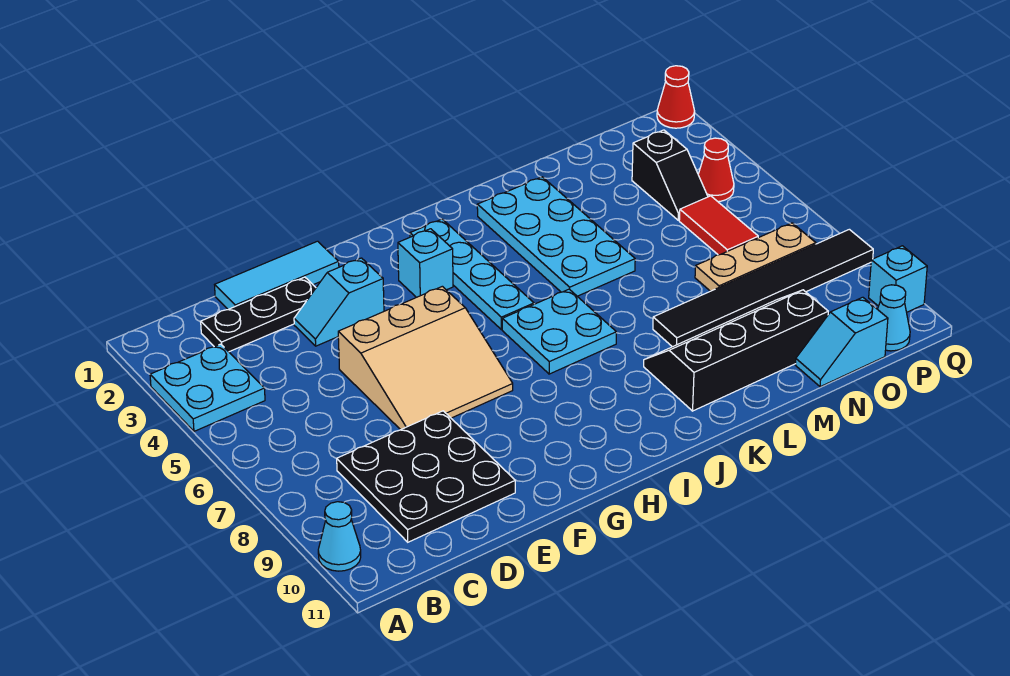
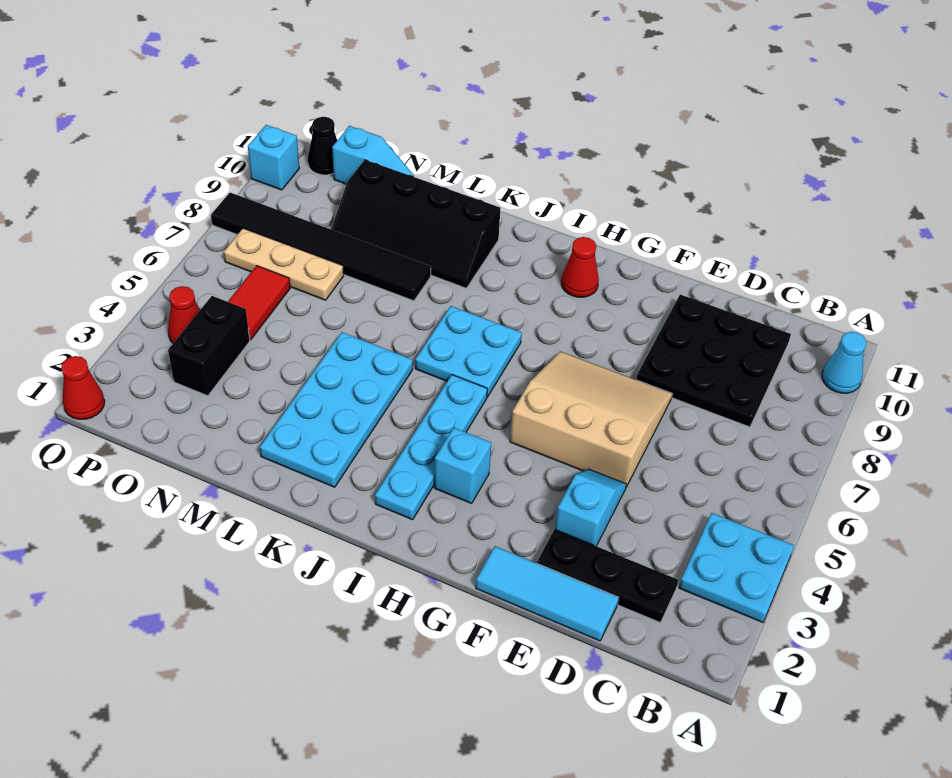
cyan slope E3:F3 level 1 top F -> cyan slope E3:E4 level 1 top 3
none -> red cone H10 level 1
black slope O3:O4 level 1 top 3 -> black brick O3:O4 level 1
cyan cone P11 level 1 -> black cone P11 level 1

